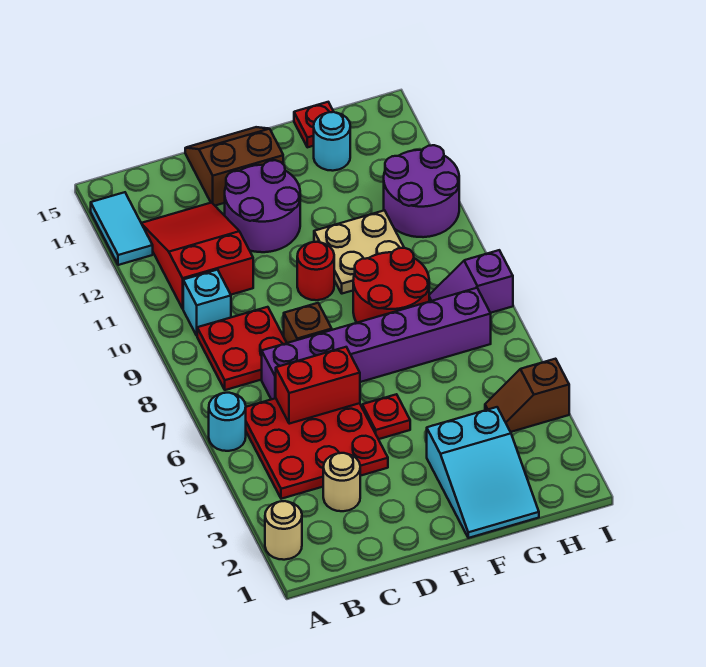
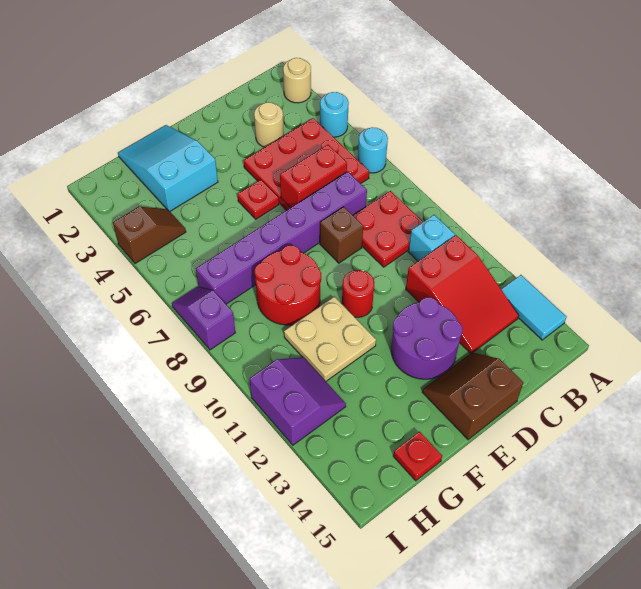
brown slope D14:E15 level 1 top 14 -> brown slope D14:E15 level 1 top 15
cyan round brick G14 level 1 -> cyan round brick A4 level 1
purple slope H8:I8 level 1 top I -> purple slope I7:I8 level 1 top 8
purple round brick H11:I12 level 1 -> purple slope H11:I12 level 1 top I

